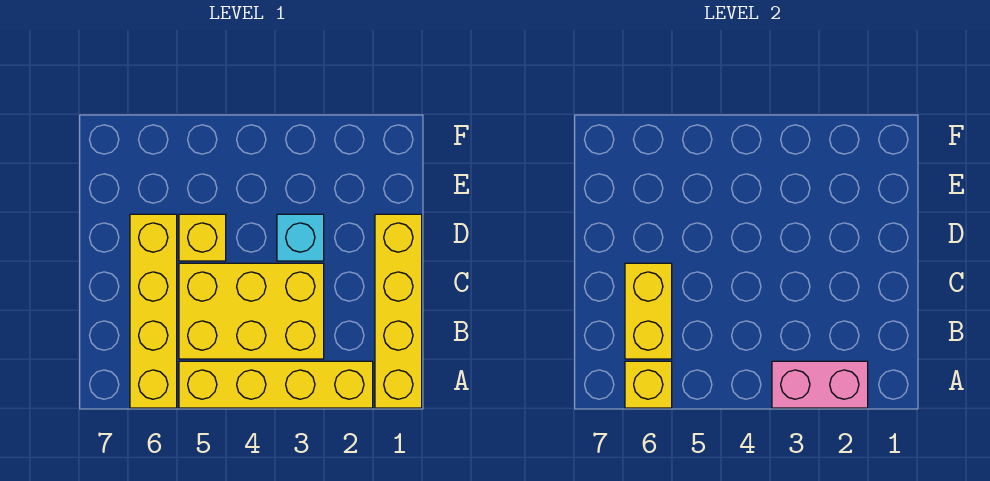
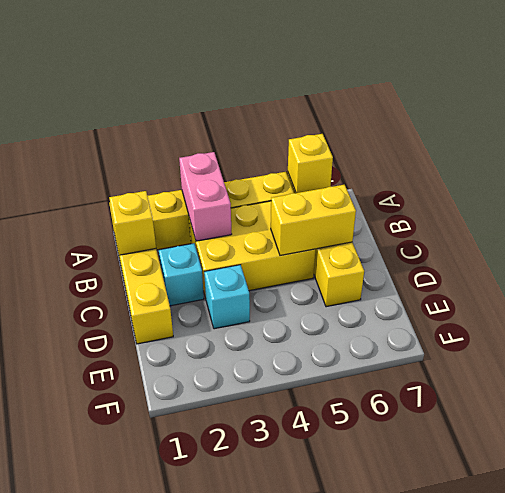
pink brick A2:A3 level 2 -> pink brick A3:B3 level 2
yellow brick B6:C6 level 2 -> yellow brick C5:C6 level 2
none -> cyan brick C2 level 1
yellow brick D5 level 1 -> yellow brick B1 level 2

